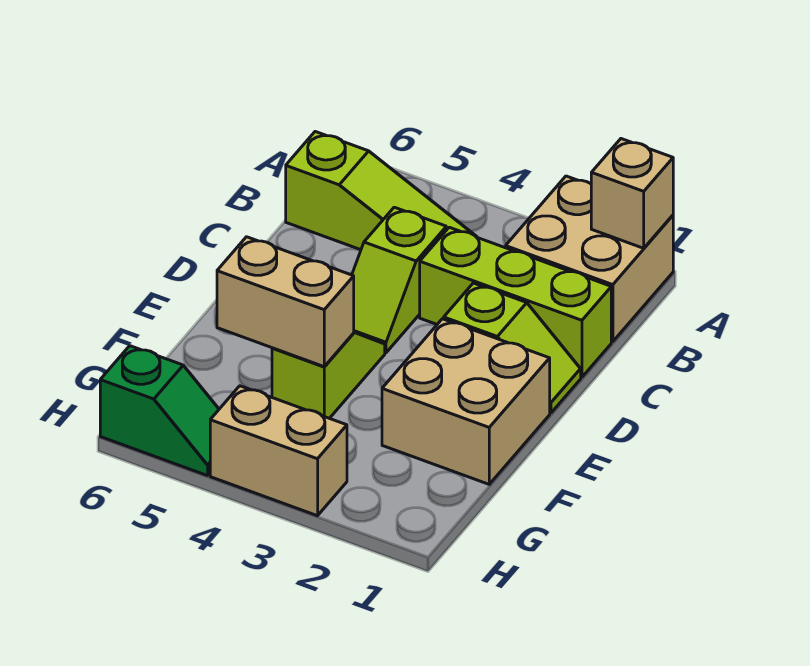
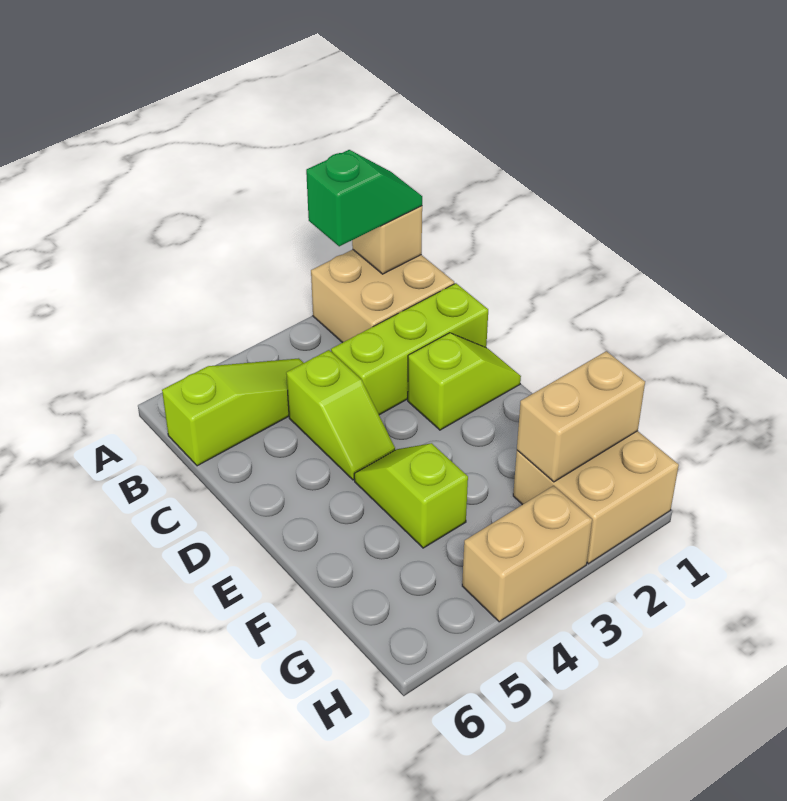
tan brick E1:F2 level 1 -> tan brick G1:H2 level 1
tan brick F4:F5 level 2 -> tan brick G1:G2 level 2
green slope H5:H6 level 1 top 6 -> green slope A1:A2 level 3 top 2

